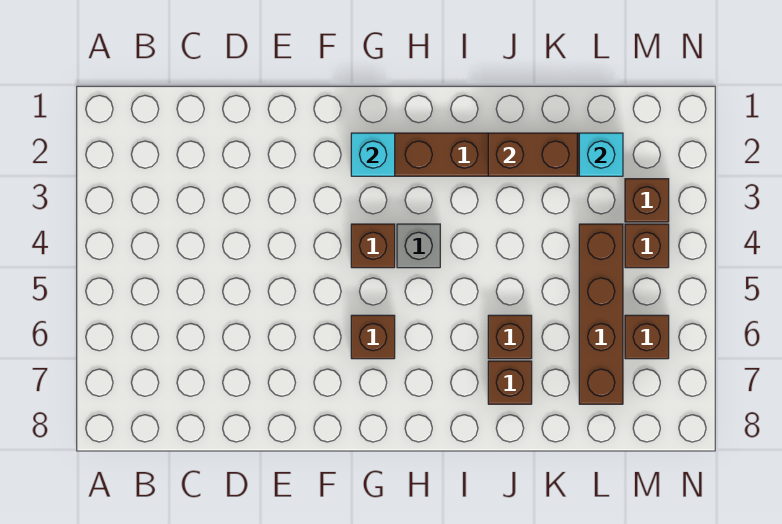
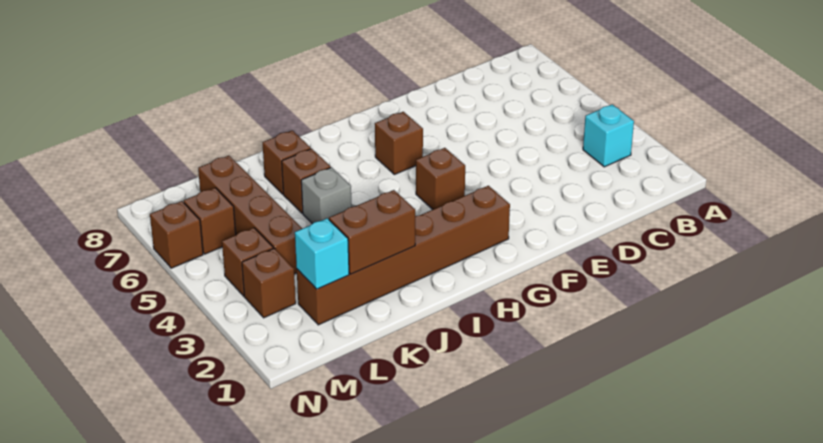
cyan brick G2 level 2 -> cyan brick B3 level 1
grey brick H4 level 1 -> grey brick J5 level 1
none -> brown brick N6 level 1

